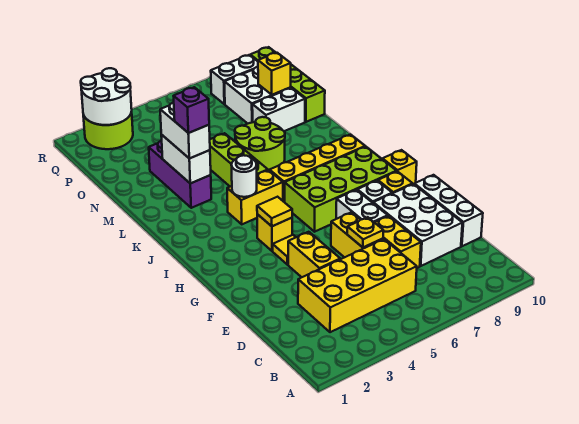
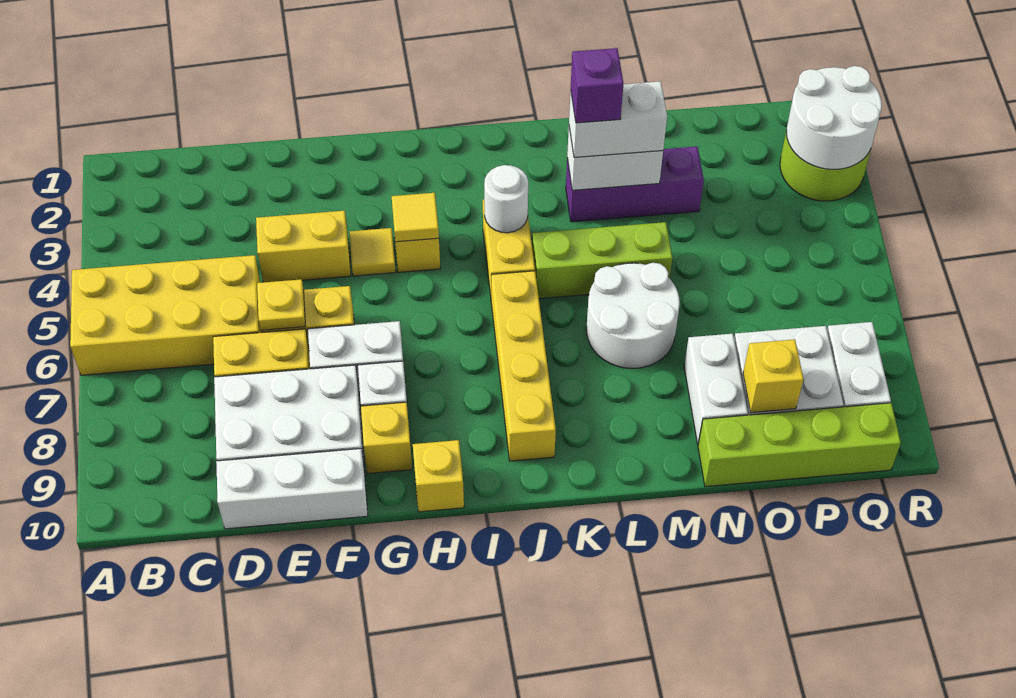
yellow brick C3:D6 level 1 -> yellow brick A5:D6 level 1
lime brick H6:I9 level 1 -> none
lime round brick L6:M7 level 1 -> white round brick L6:M7 level 1

